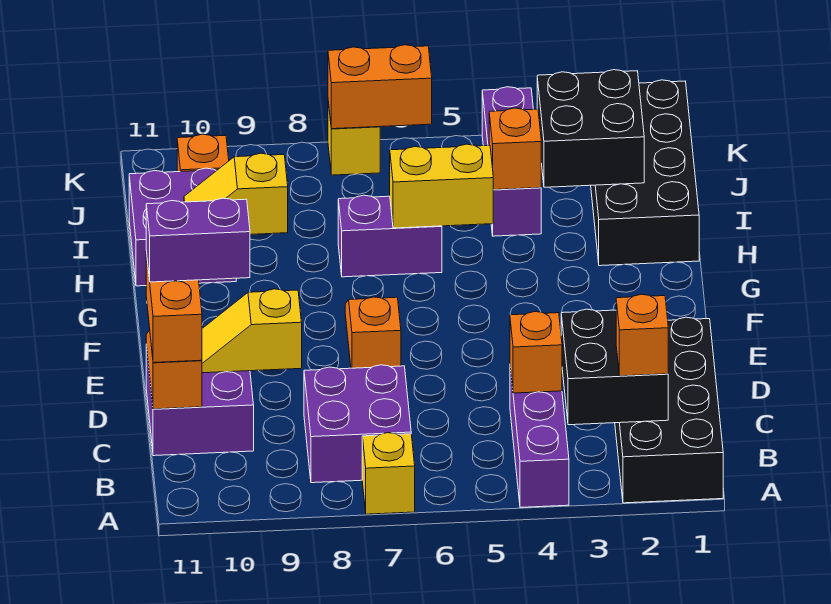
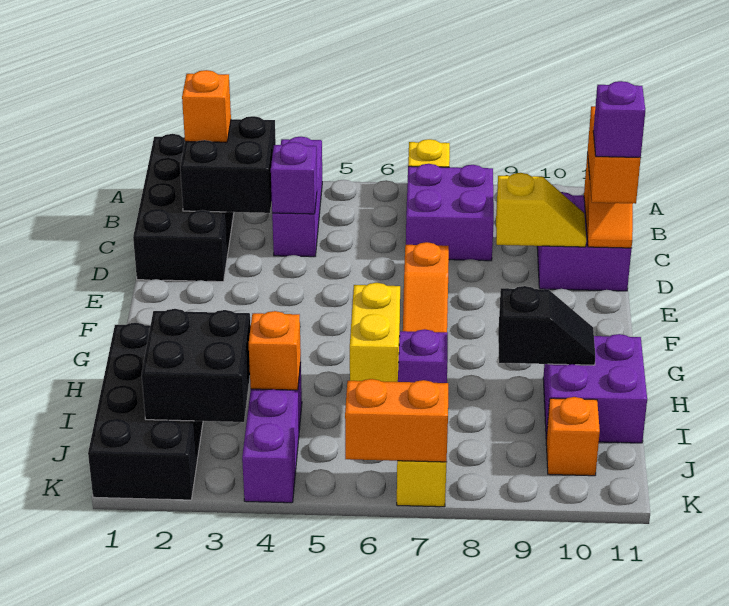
orange brick C4 level 2 -> purple brick C4 level 2
purple brick D10:D11 level 4 -> purple brick D11 level 4
yellow brick H5:H6 level 2 -> yellow brick H6:I6 level 2
yellow slope H9:H10 level 2 top 9 -> black slope H9:H10 level 2 top 9

